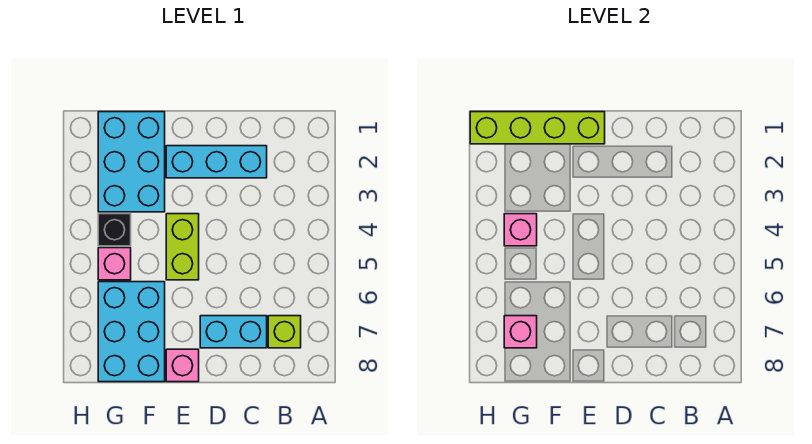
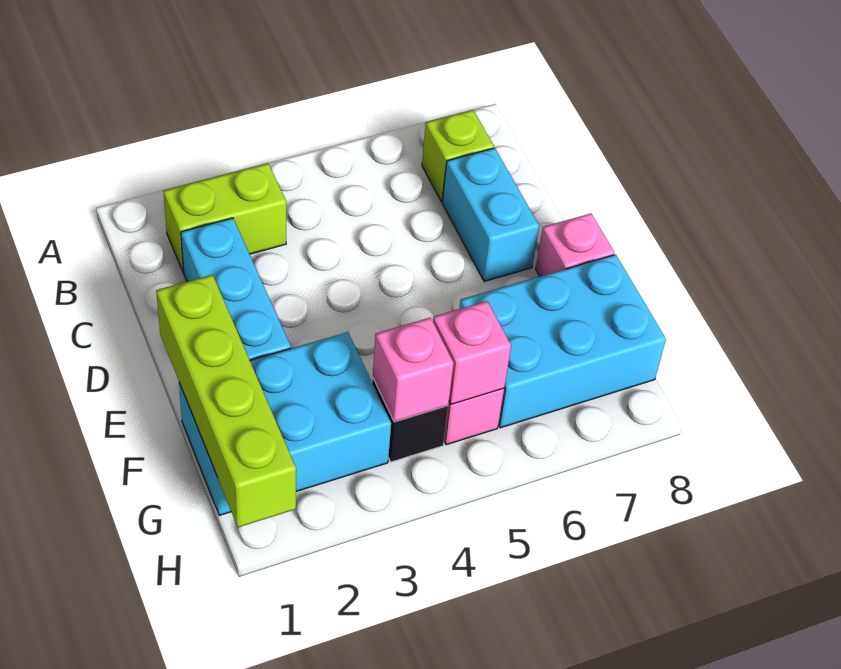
lime brick E4:E5 level 1 -> lime brick B2:B3 level 1
pink brick G7 level 2 -> pink brick G5 level 2

